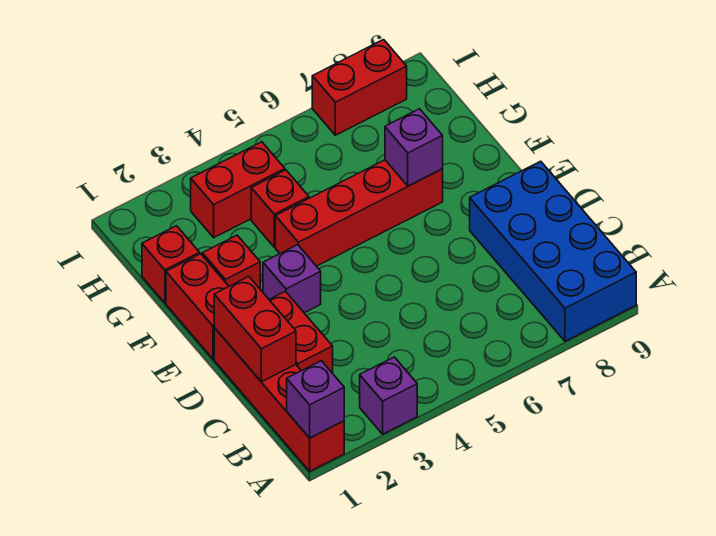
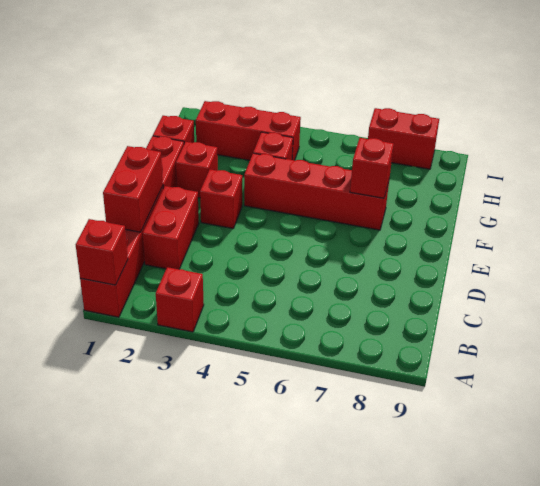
purple brick A1 level 2 -> red brick A1 level 2
purple brick A3 level 1 -> red brick A3 level 1
blue brick A8:D9 level 1 -> none
purple brick E3 level 1 -> red brick E3 level 1
purple brick F7 level 2 -> red brick F7 level 2
red brick H3:H4 level 1 -> red brick H2:H4 level 1

